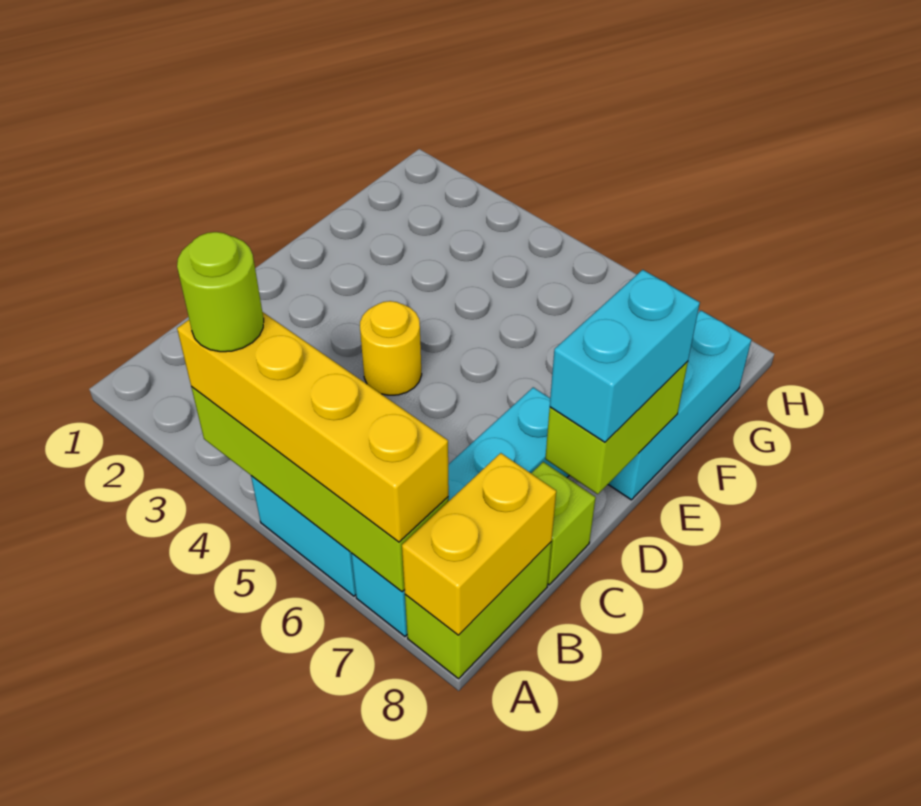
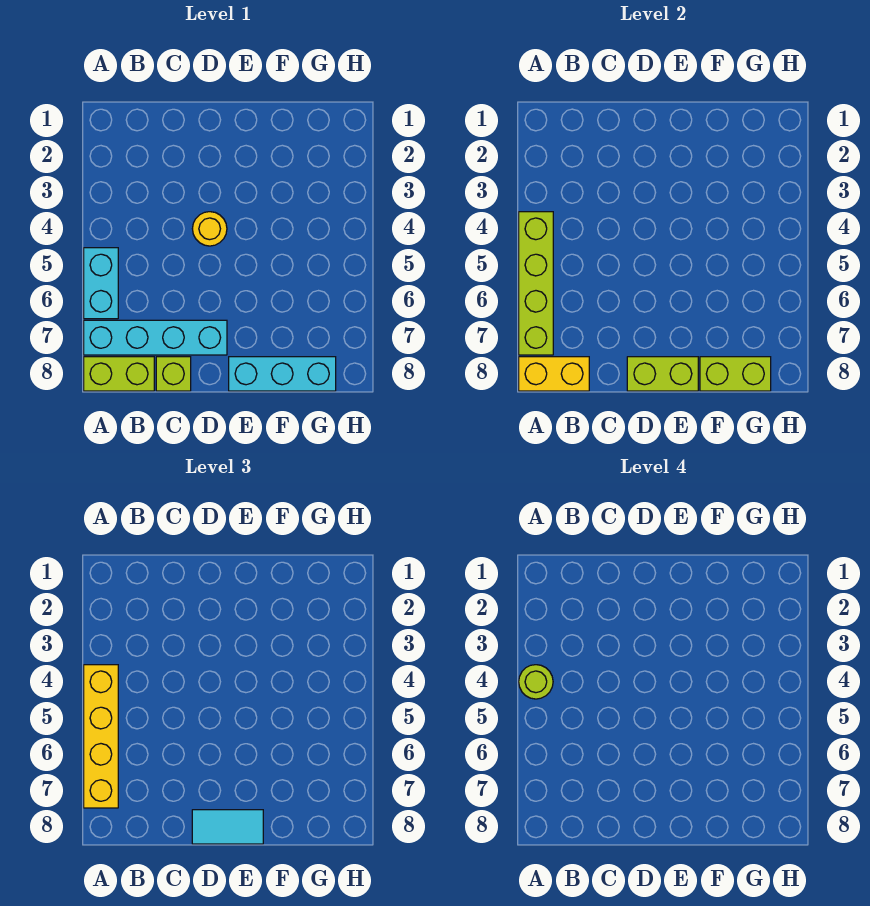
cyan brick D8:E8 level 3 -> cyan tile D8:E8 level 3
none -> lime brick F8:G8 level 2

